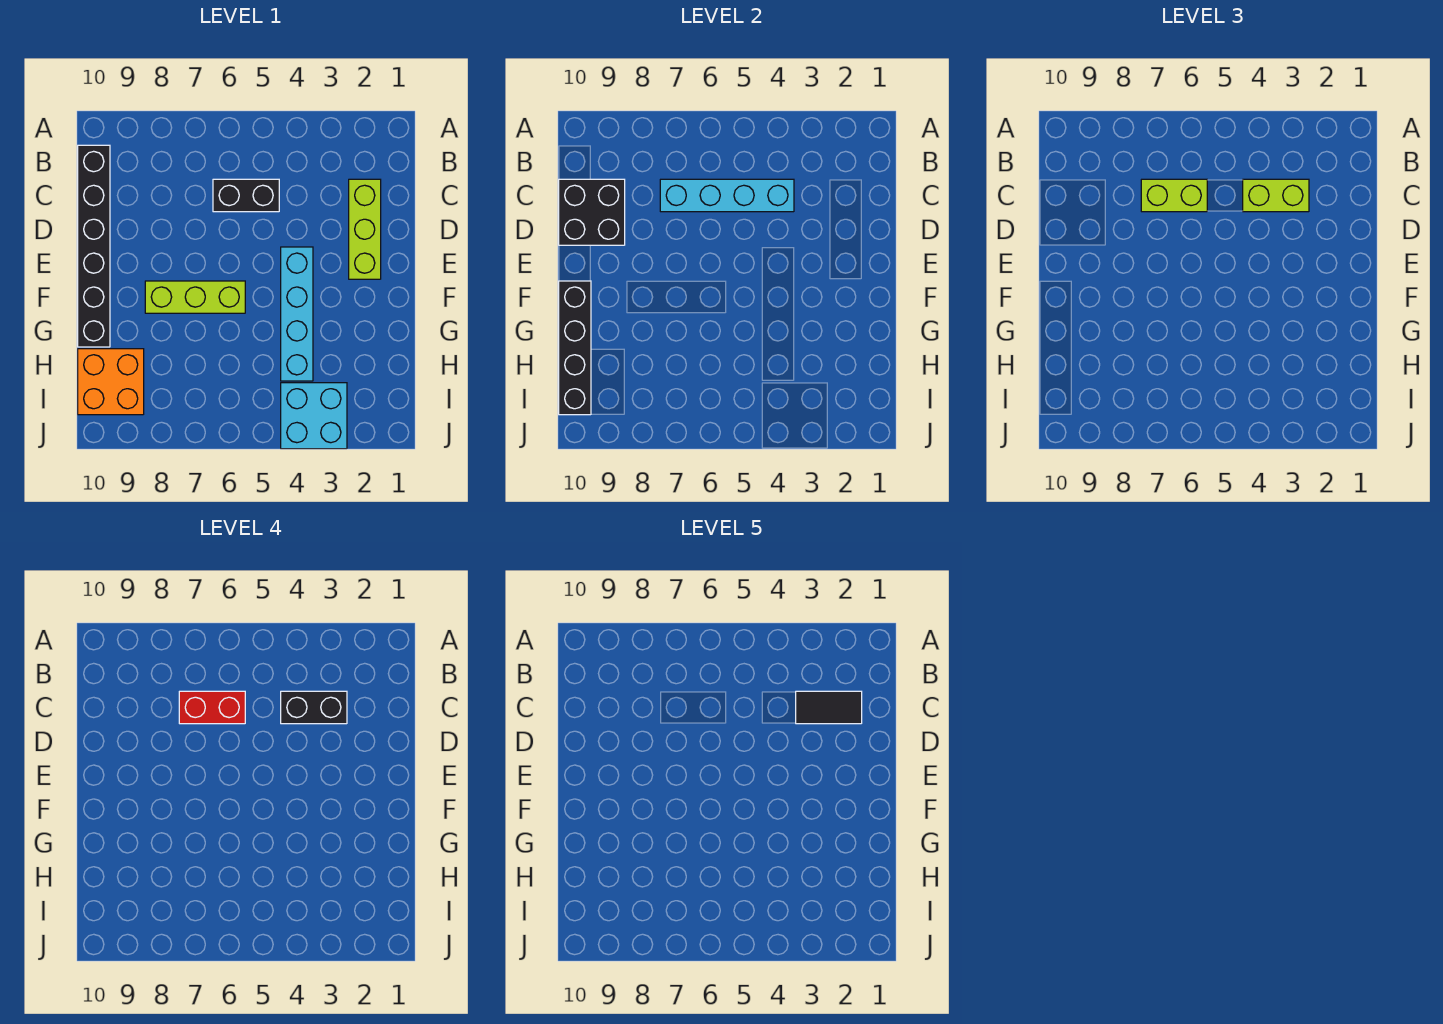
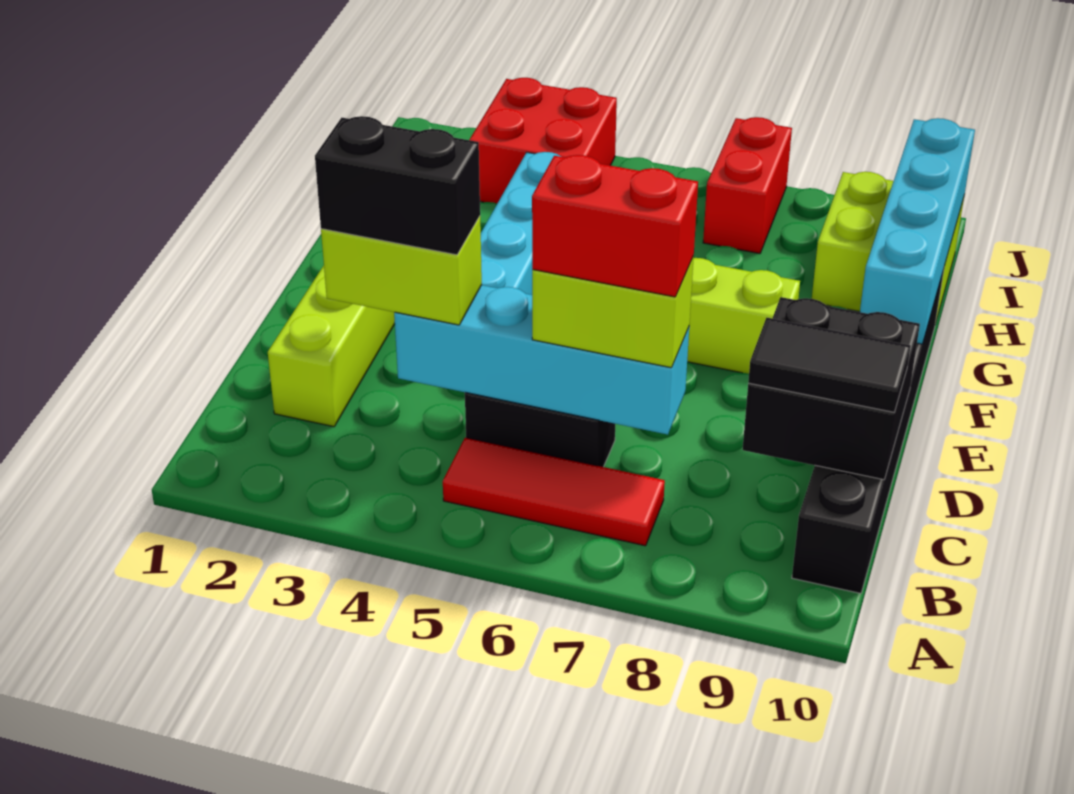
none -> red tile B5:B7 level 1
black tile C2:C3 level 5 -> black tile C9:C10 level 3
black brick F10:I10 level 2 -> cyan brick F10:I10 level 2
orange brick H9:I10 level 1 -> lime brick H9:I10 level 1
cyan brick I3:J4 level 1 -> red brick I3:J4 level 1
none -> red brick I7:J7 level 1

